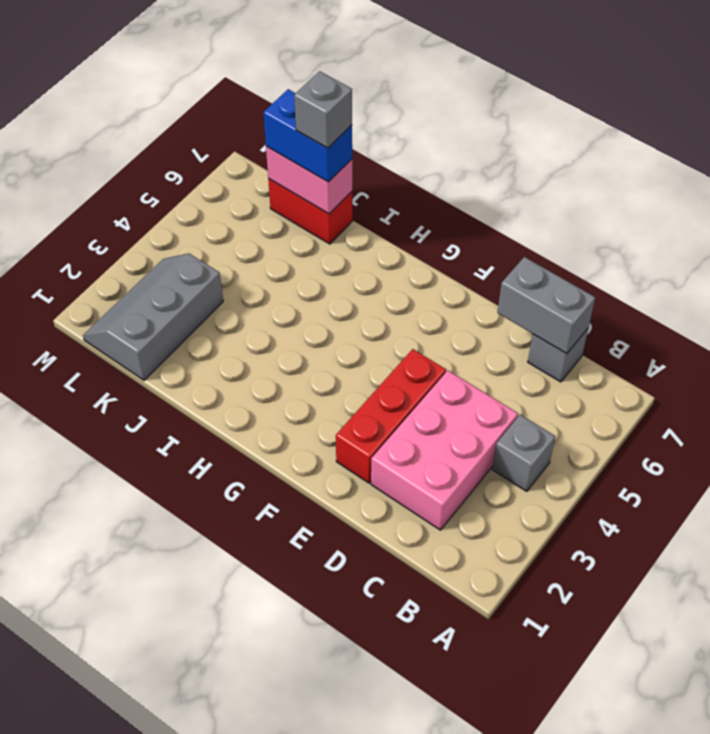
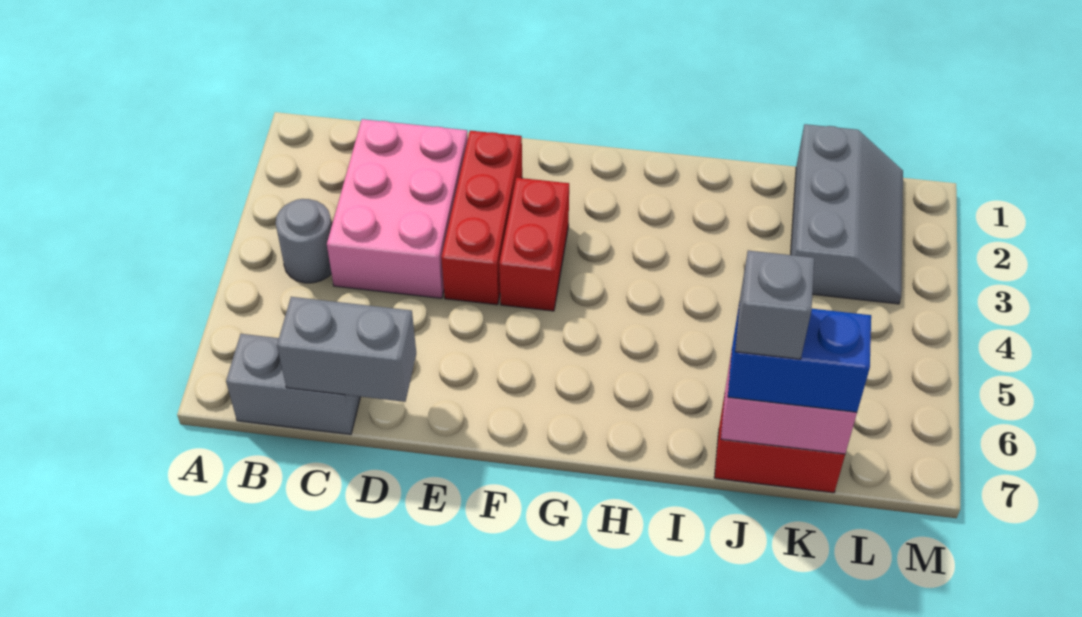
grey brick B4 level 1 -> grey round brick B4 level 1
grey brick C7 level 1 -> grey brick B7:C7 level 1
none -> red brick F3:F4 level 1

